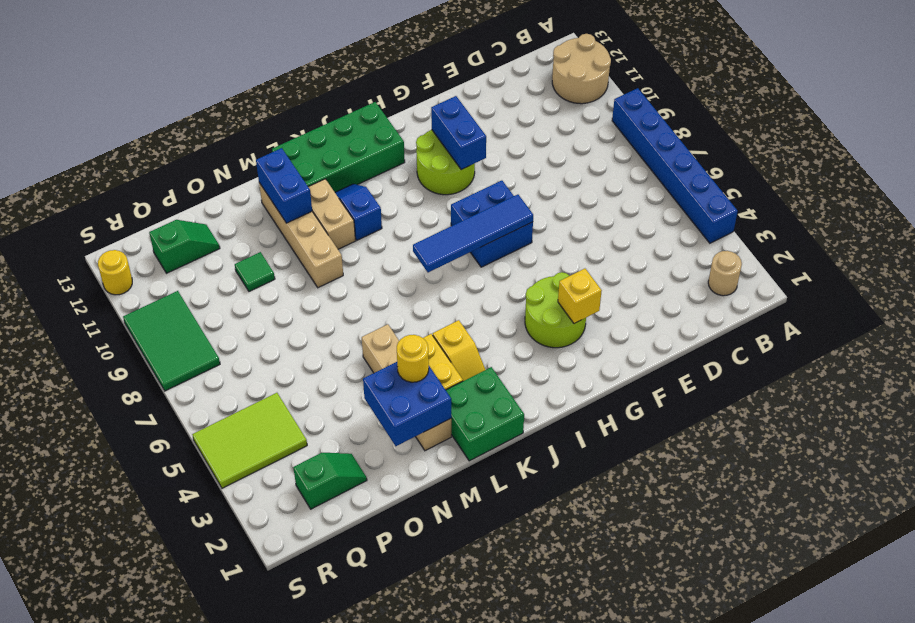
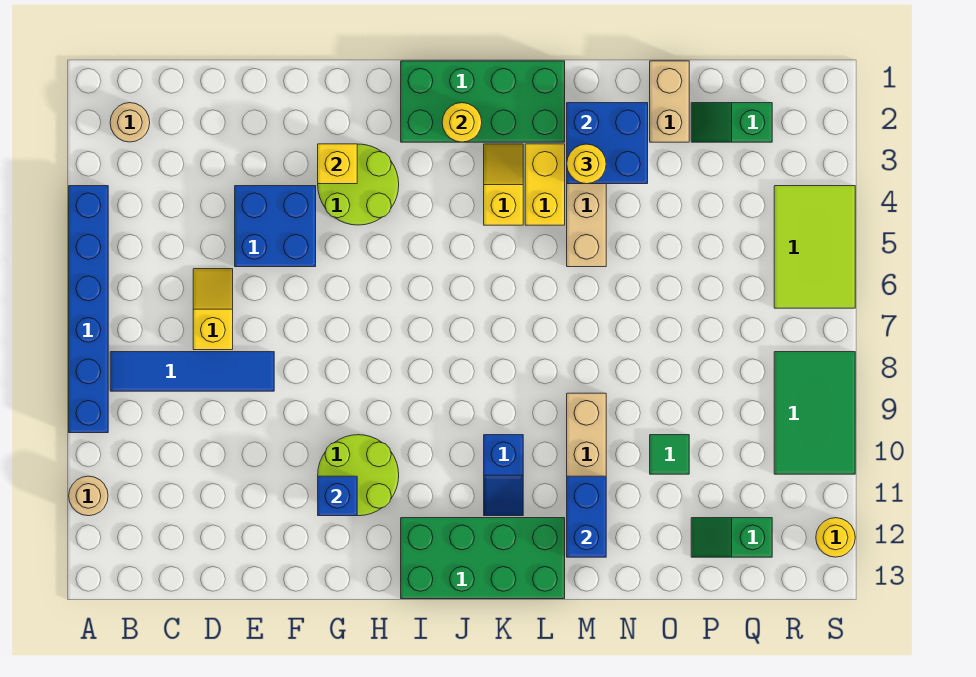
tan round brick A11:B12 level 1 -> tan round brick A11 level 1
none -> yellow slope D6:D7 level 1 top 7
blue brick G7:H8 level 1 -> blue brick E4:F5 level 1
blue tile G7:J7 level 2 -> blue tile B8:E8 level 1
blue brick G10:G11 level 2 -> blue brick G11 level 2
none -> yellow round brick J2 level 2
green brick K1:L2 level 1 -> green brick I1:L2 level 1
tan brick L10:L11 level 1 -> tan brick O1:O2 level 1
lime tile Q4:S5 level 1 -> lime tile R4:S6 level 1

